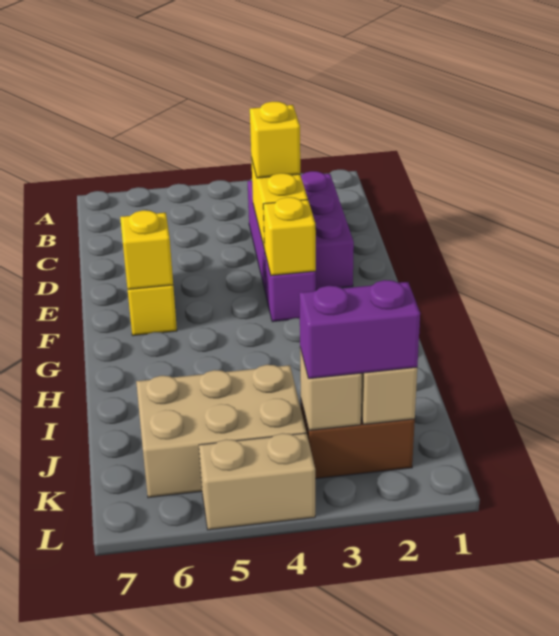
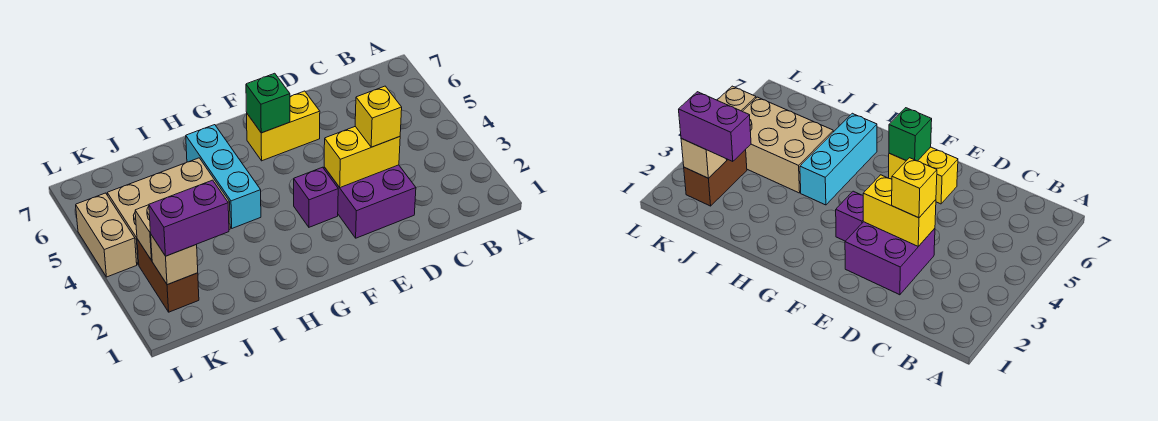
purple brick C2:E3 level 1 -> purple brick D2:E3 level 1
yellow brick F3 level 2 -> none
yellow brick F6 level 2 -> green brick F6 level 2
none -> cyan brick H4:H6 level 1
tan brick J4:K6 level 1 -> tan brick I4:K5 level 1
purple brick K2:K3 level 3 -> purple brick J2:K2 level 3

